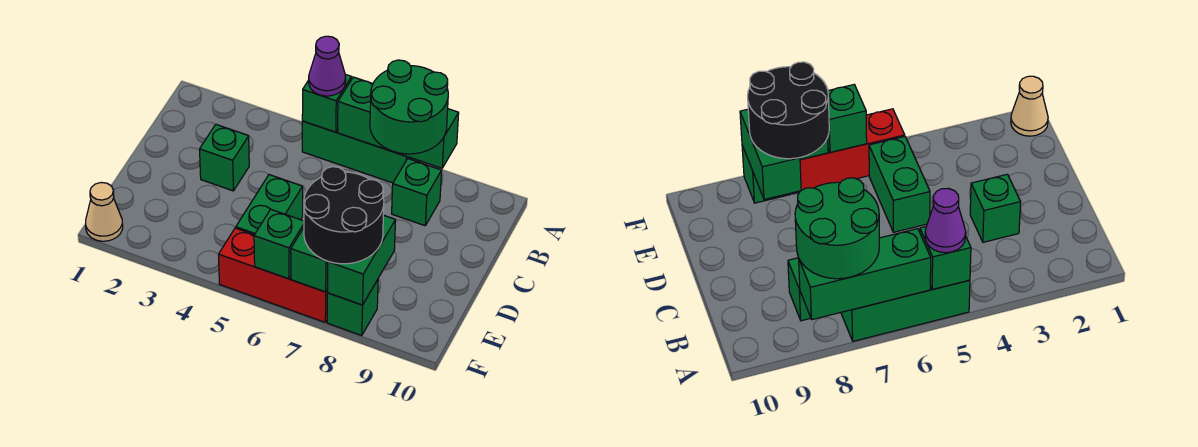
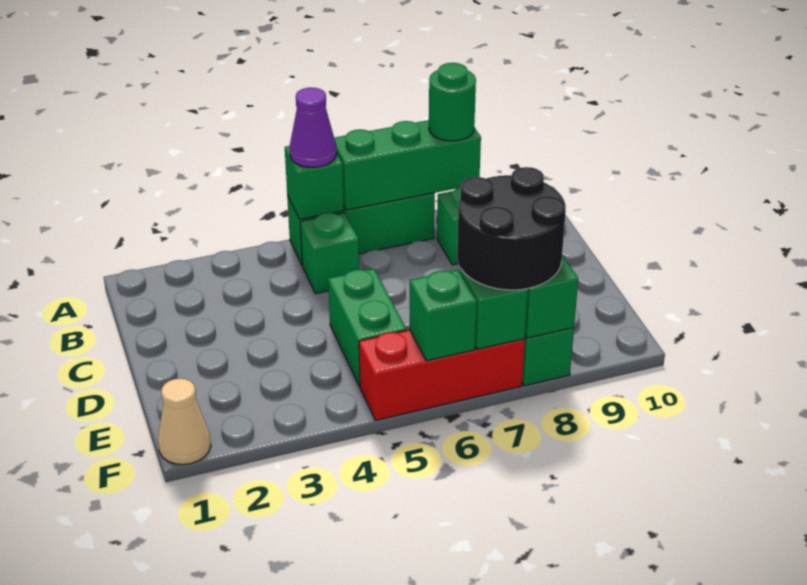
green round brick A7:B8 level 3 -> green round brick A8 level 3
green brick C3 level 1 -> green brick B5 level 1

